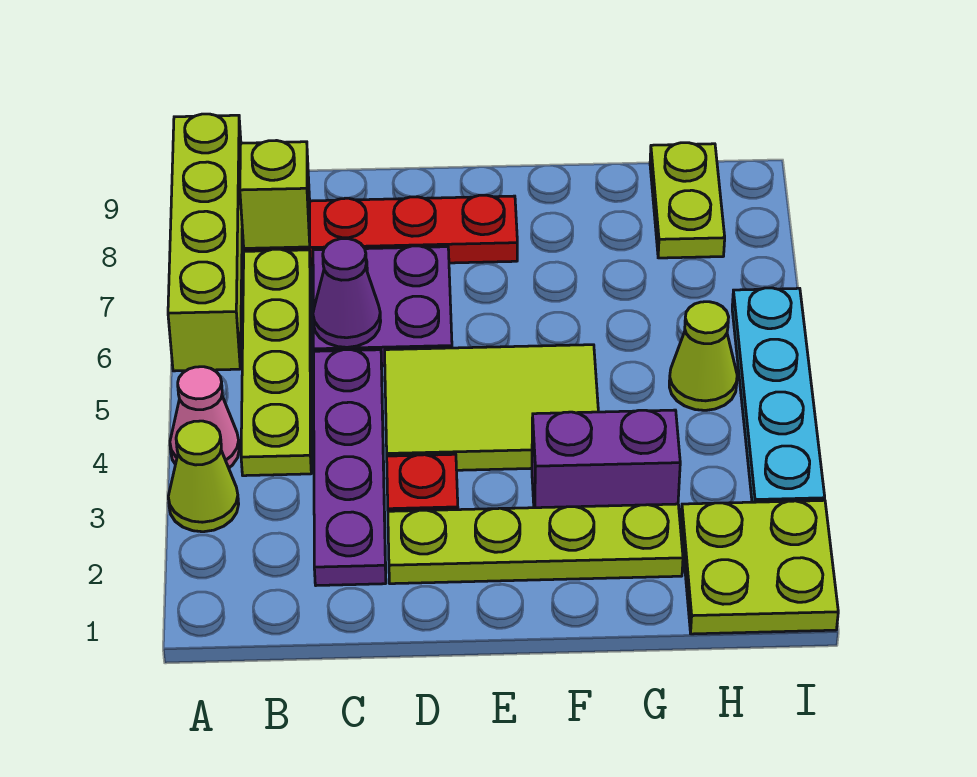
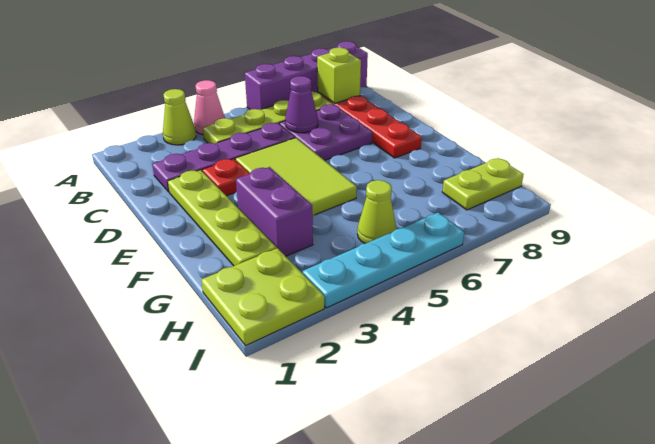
lime brick A6:A9 level 1 -> purple brick A6:A9 level 1

